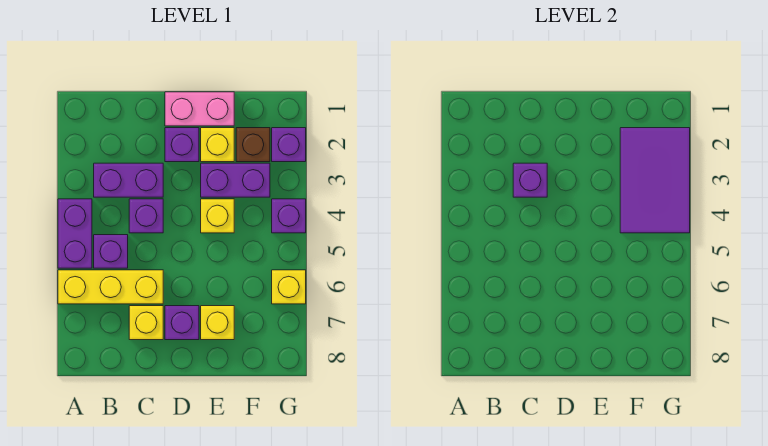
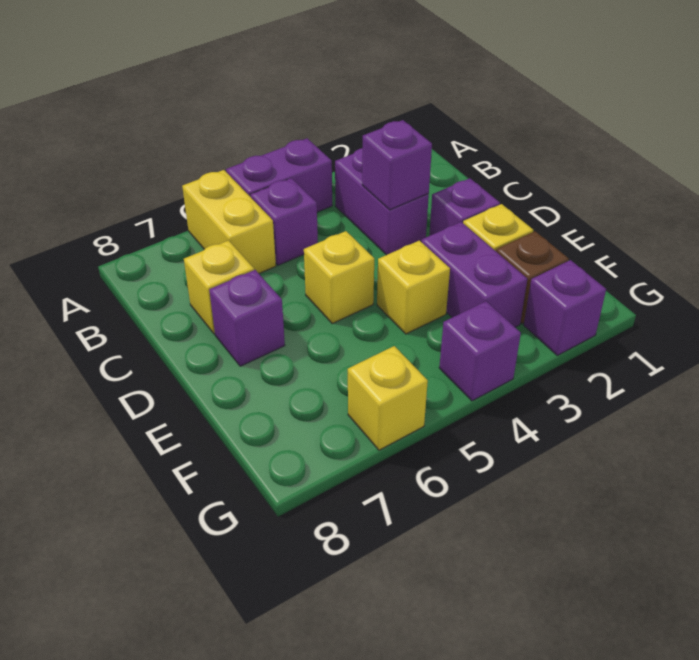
yellow brick A6:C6 level 1 -> yellow brick A6:B6 level 1
purple brick C4 level 1 -> none
pink brick D1:E1 level 1 -> none
yellow brick E7 level 1 -> yellow brick D5 level 1
purple tile F2:G4 level 2 -> none

